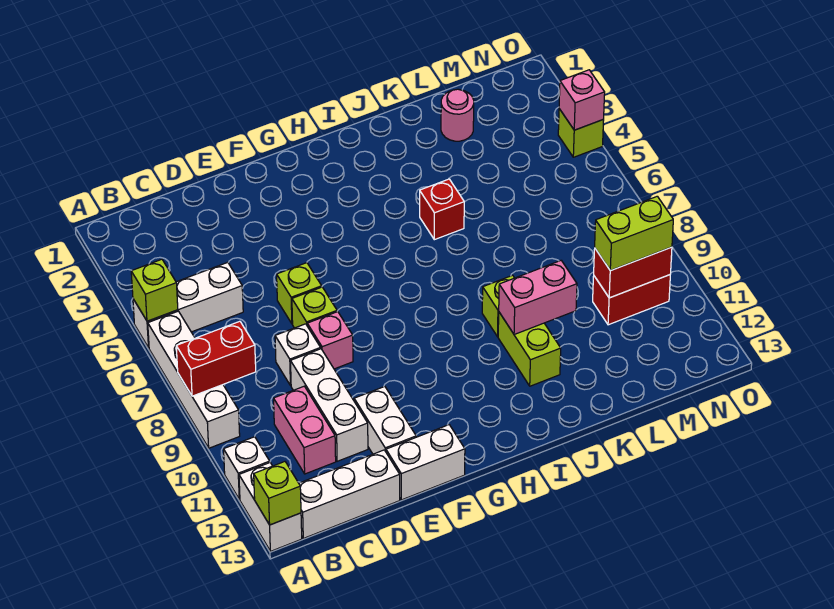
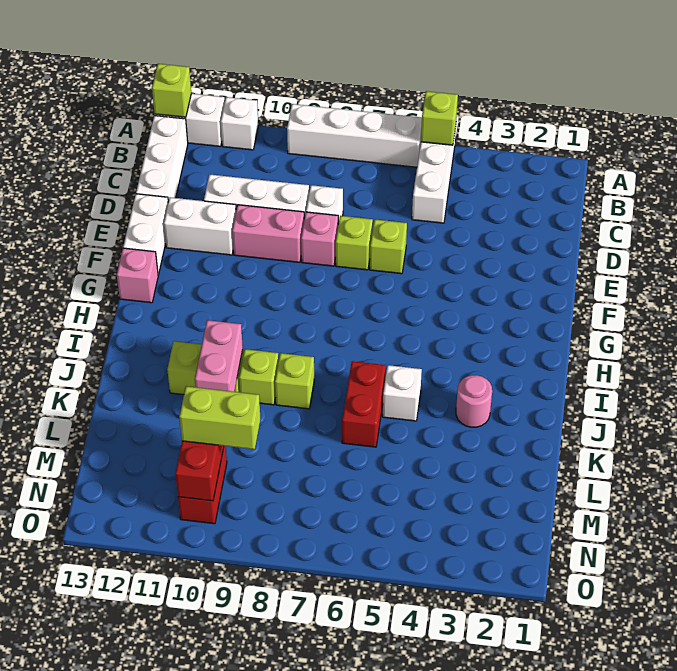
red brick A8:B8 level 2 -> red brick J6:K6 level 1
pink brick C10:C11 level 1 -> pink brick E9:E10 level 1
red brick J5 level 1 -> white brick J5 level 1
pink round brick L2 level 1 -> pink round brick J3 level 1
lime brick M10:N10 level 3 -> lime brick M9:M10 level 3
lime brick O4 level 1 -> lime brick J8 level 1
pink brick O4 level 2 -> pink brick G13 level 1

